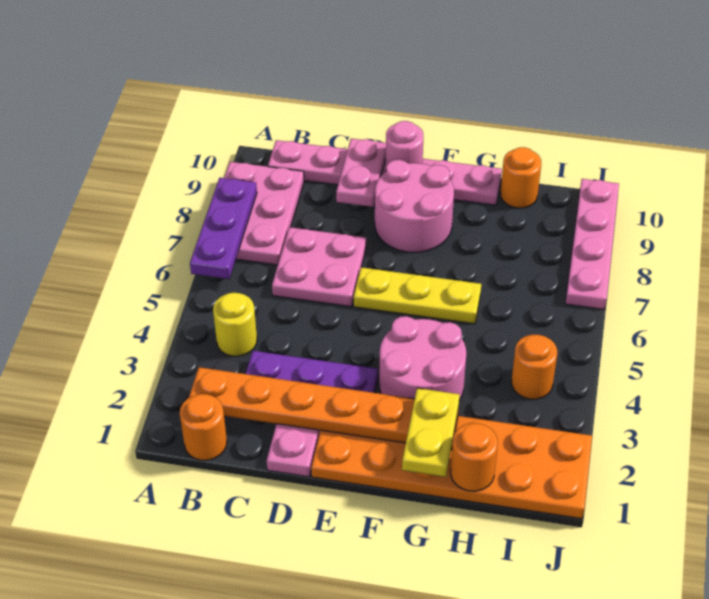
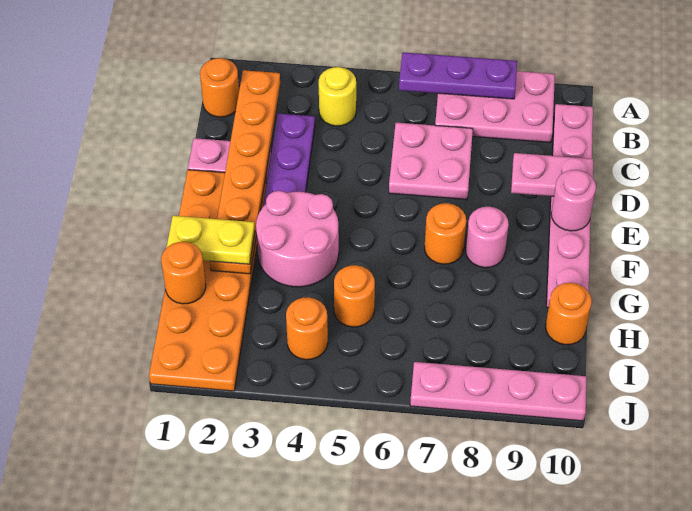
yellow plate E6:G6 level 1 -> none
pink round brick E8:F9 level 1 -> pink round brick F8 level 1
none -> orange round brick F7 level 1
none -> orange round brick H5 level 1

